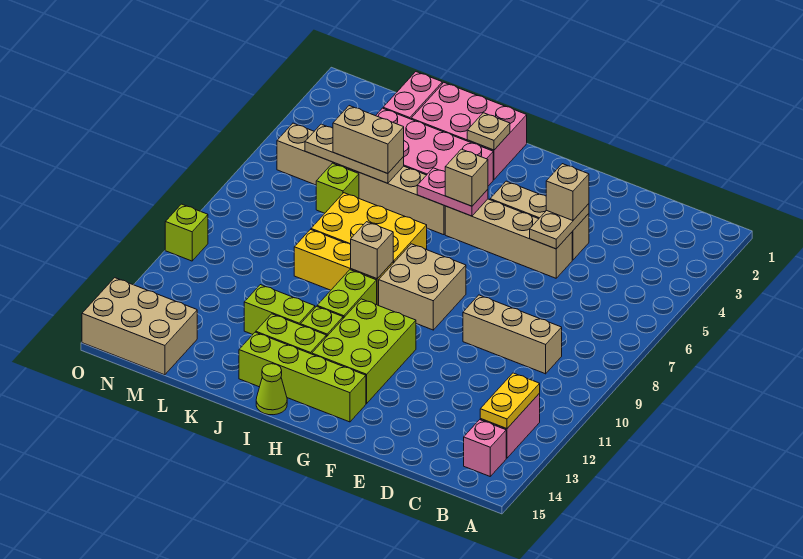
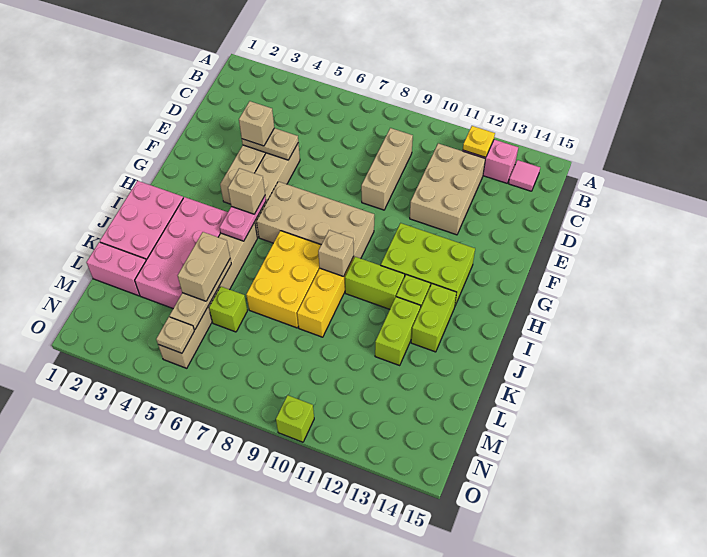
yellow plate B12:B13 level 2 -> yellow plate B12 level 2
pink brick B14 level 1 -> pink tile B14 level 1
tan brick G8:H9 level 1 -> tan brick G6:H9 level 1
lime brick G14:J14 level 1 -> none
tan plate I2 level 2 -> tan plate N5 level 2
lime cone I15 level 1 -> none
tan brick M14:O15 level 1 -> tan brick C11:E12 level 1

